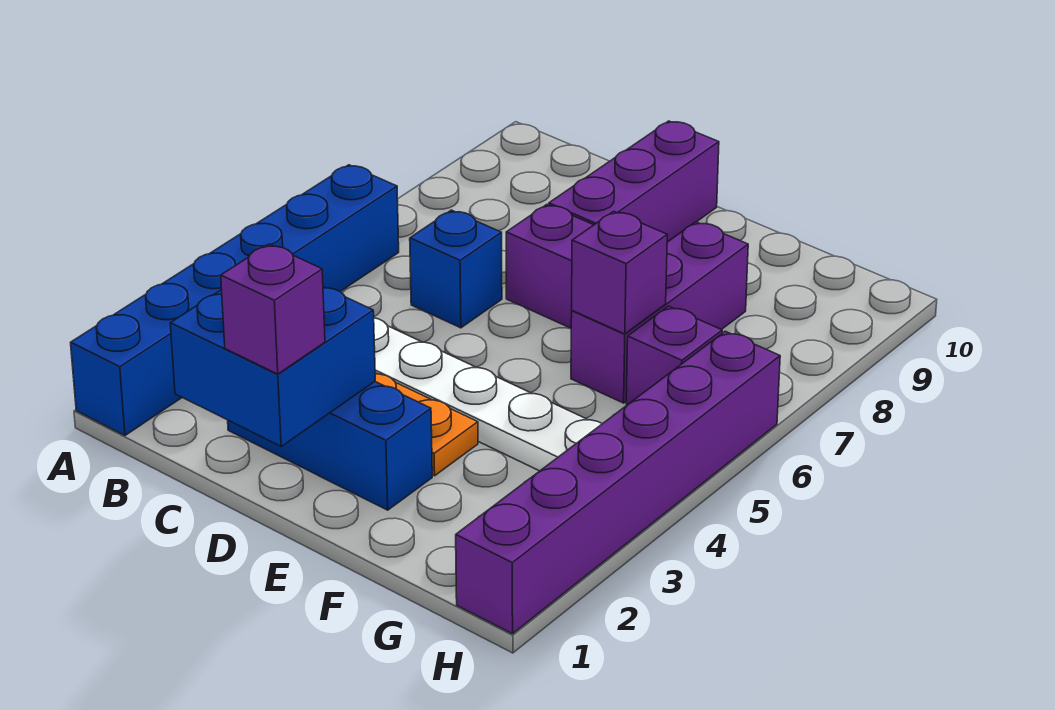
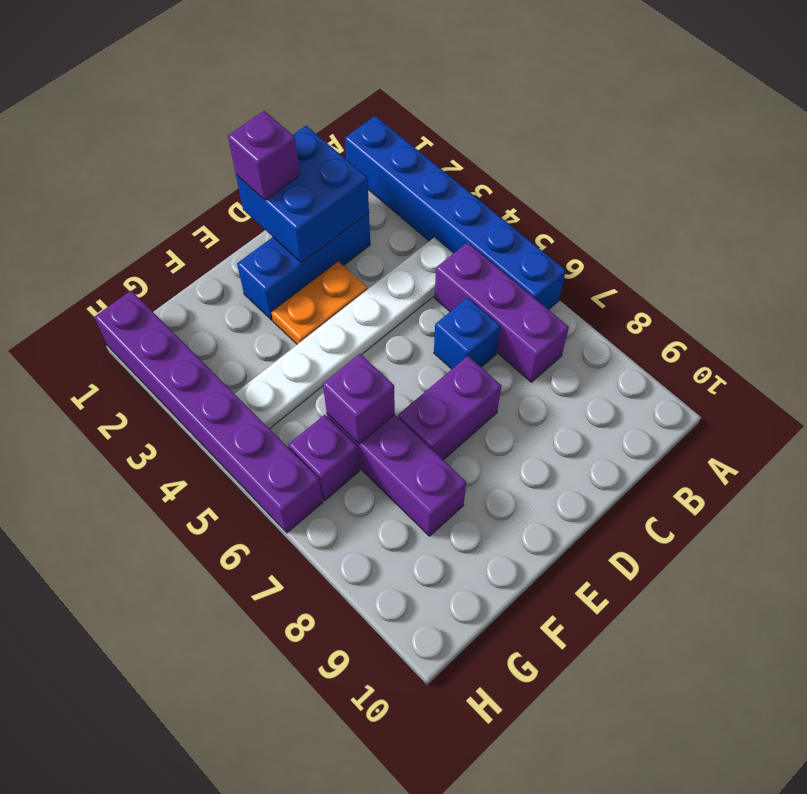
purple brick D8:D10 level 1 -> purple brick B5:B7 level 1

